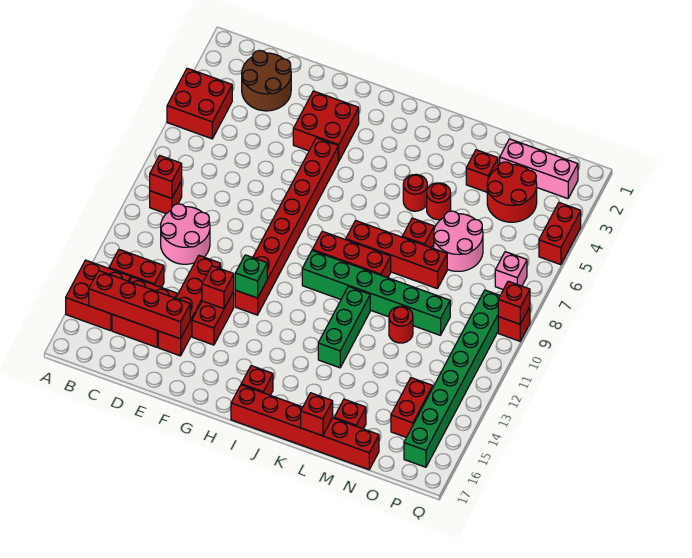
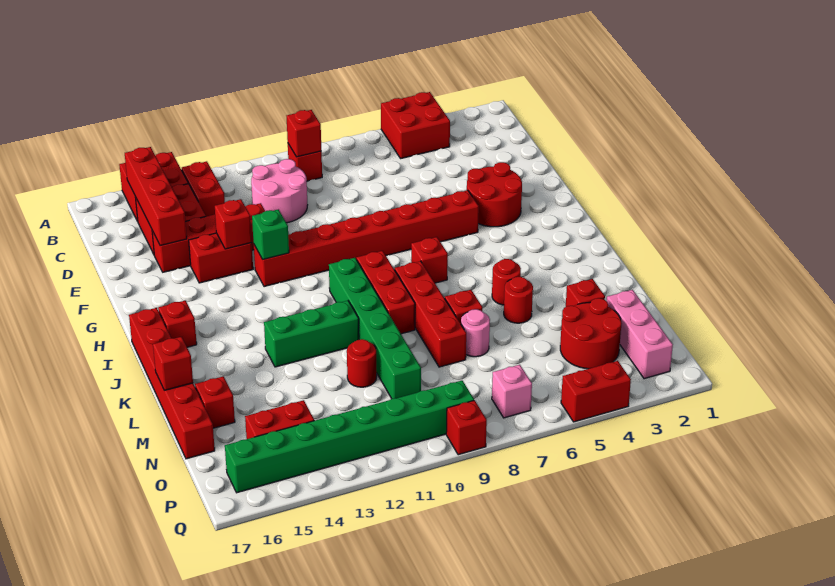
brown round brick C2:D3 level 1 -> none
red brick F3:G4 level 1 -> red round brick F3:G4 level 1
pink round brick M6:N7 level 1 -> pink round brick M7 level 1
red brick Q9 level 2 -> red brick I7 level 1

